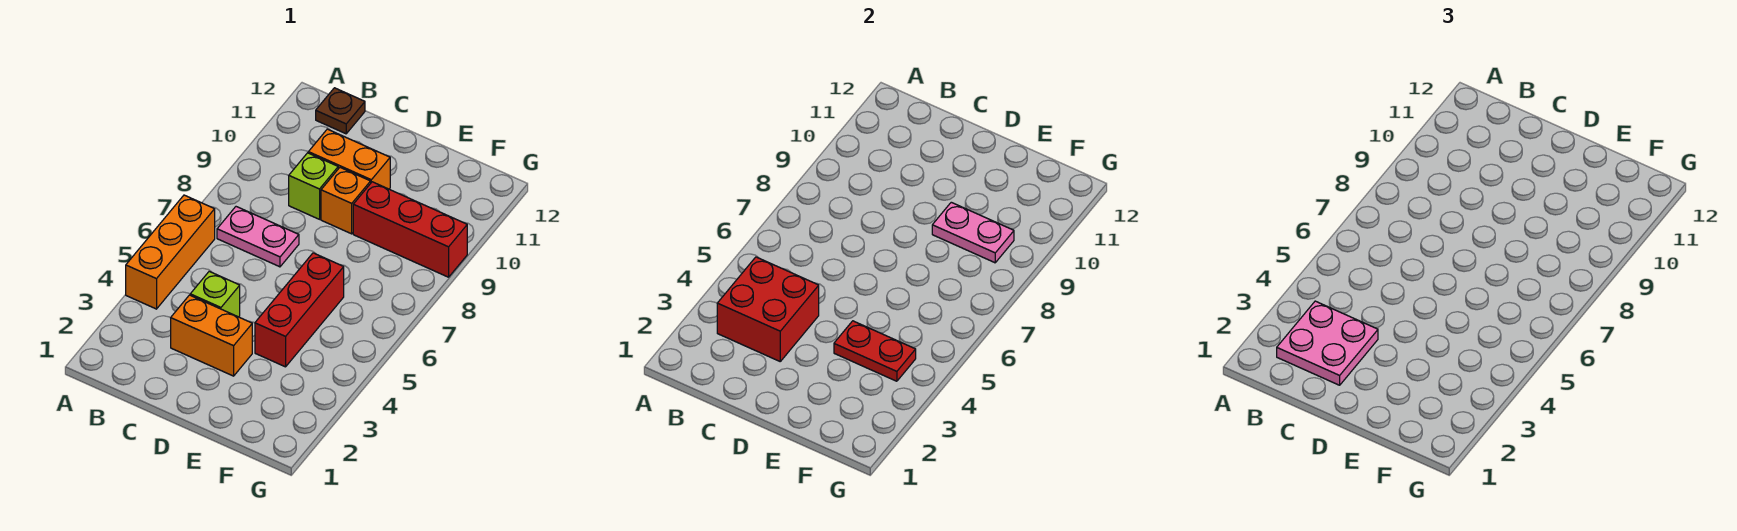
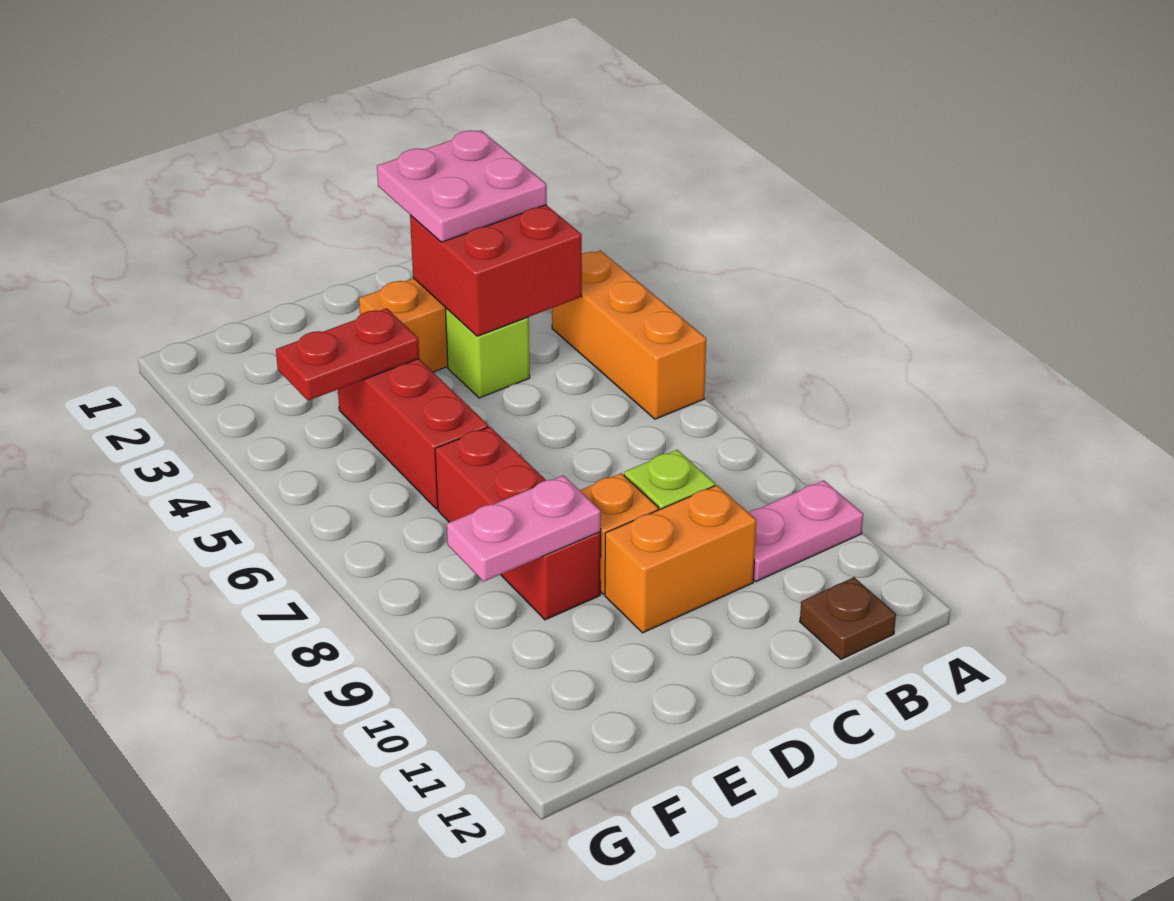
pink plate B7:C7 level 1 -> pink plate A10:B10 level 1
red brick E9:G9 level 1 -> red brick E7:E9 level 1

